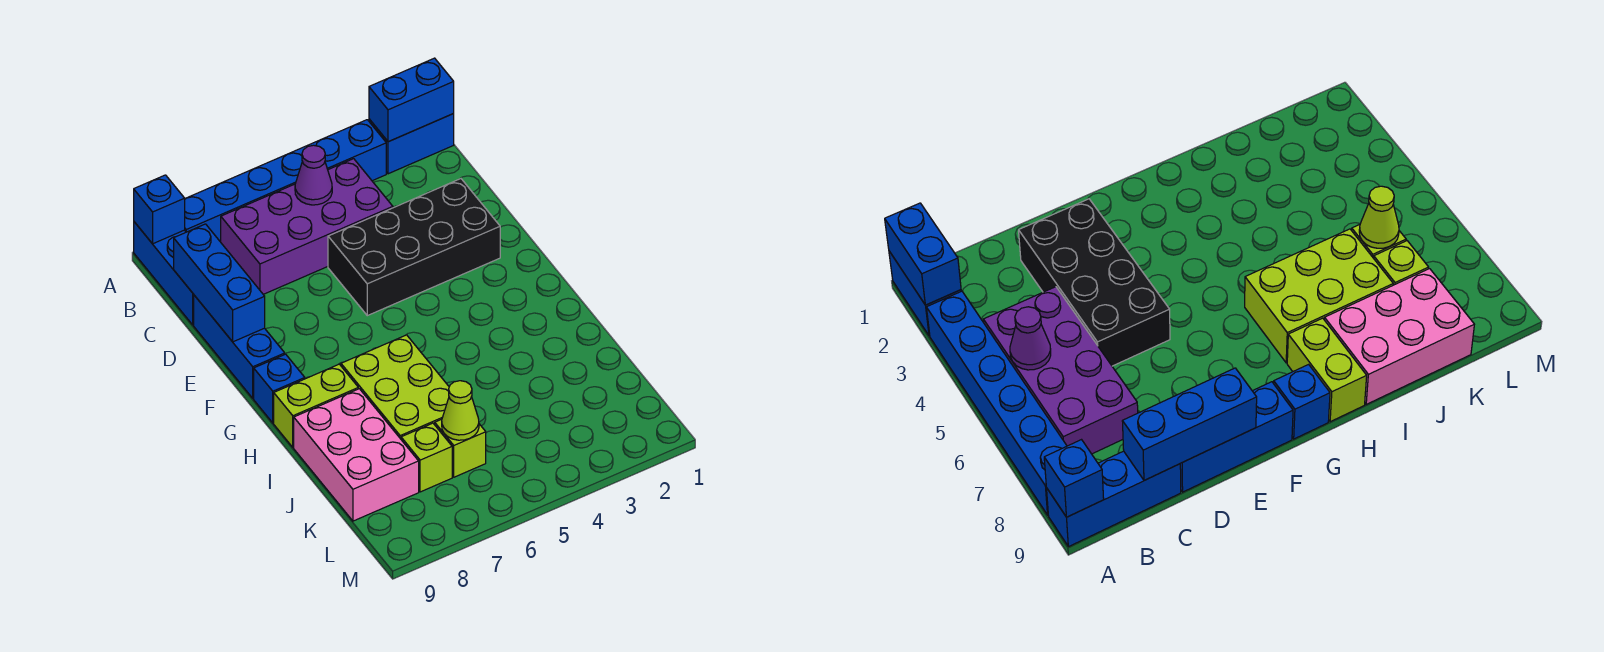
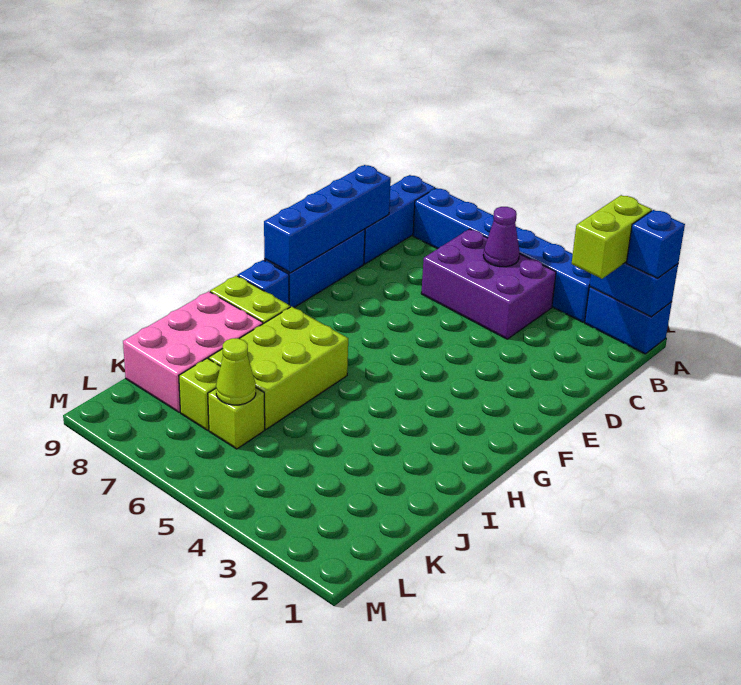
none -> lime brick A2:B2 level 3
blue brick A9 level 2 -> blue brick A1 level 3
purple brick B4:C7 level 1 -> purple brick B4:C6 level 1
blue brick C9:E9 level 2 -> blue brick C9:F9 level 2
black brick D2:E5 level 1 -> none

